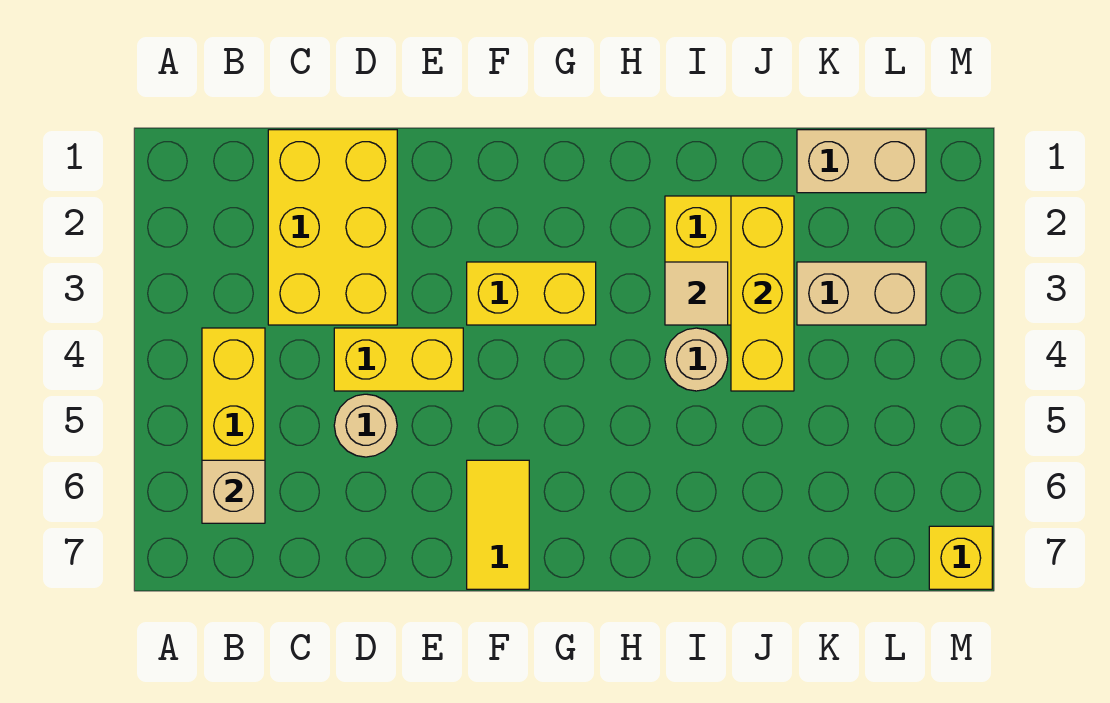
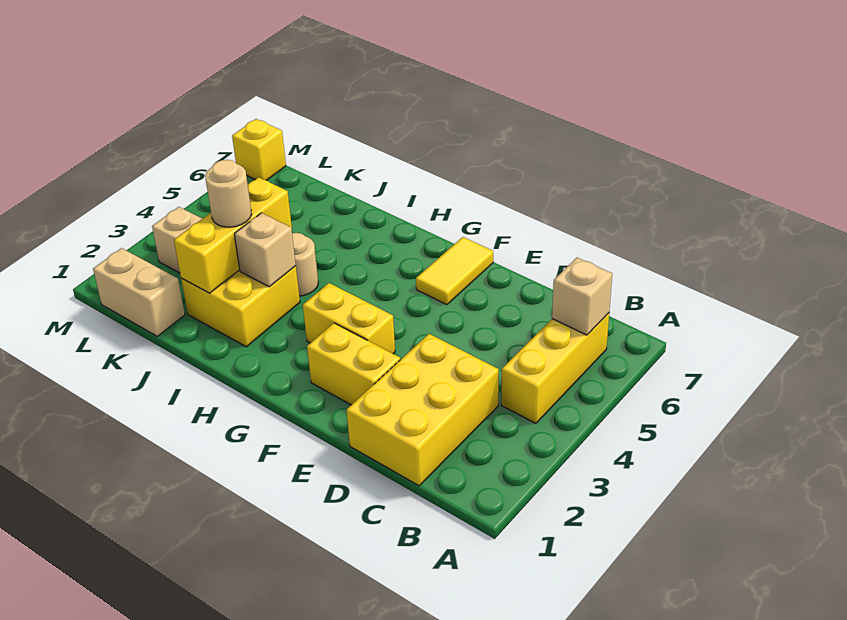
yellow brick D4:E4 level 1 -> yellow brick E2:F2 level 1
tan round brick D5 level 1 -> tan round brick J3 level 3
tan tile I3 level 2 -> tan brick I3 level 2

